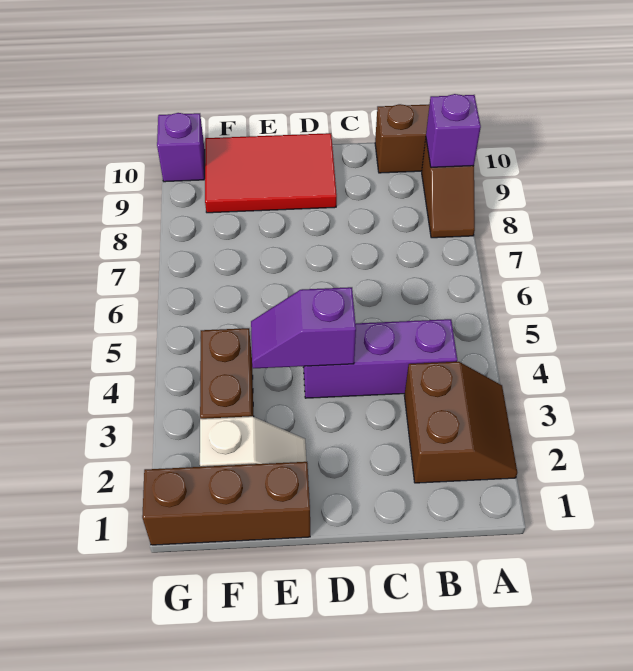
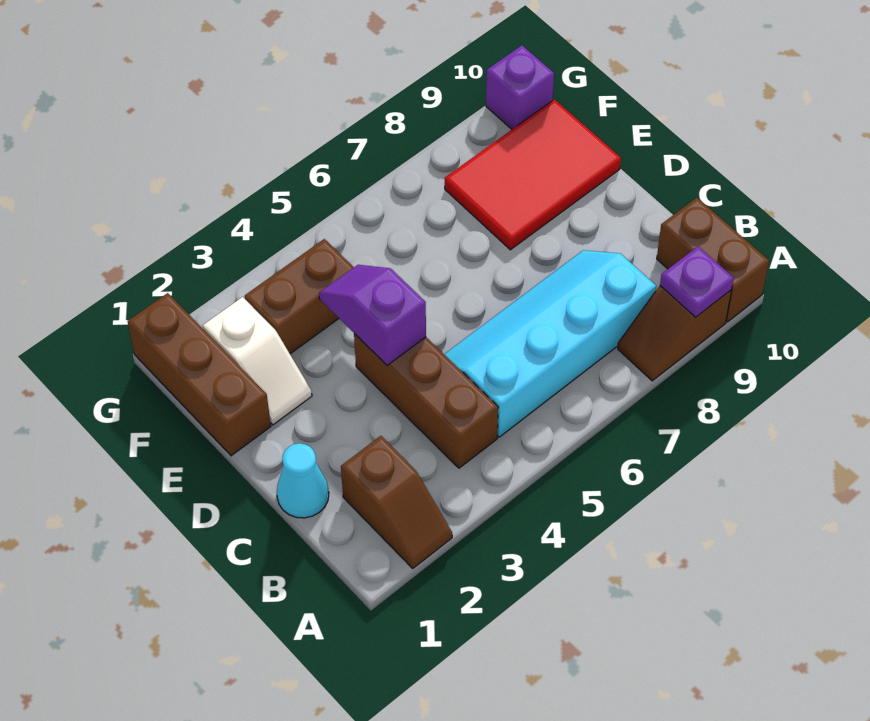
brown slope A2:B3 level 1 top B -> brown slope A2:B2 level 1 top B
purple brick A9 level 2 -> purple plate A9 level 2
purple brick B4:D4 level 1 -> brown brick B4:D4 level 1
none -> cyan slope B5:C8 level 1 top B
none -> cyan cone C1 level 1
red tile D9:F10 level 1 -> red tile E8:F10 level 1

